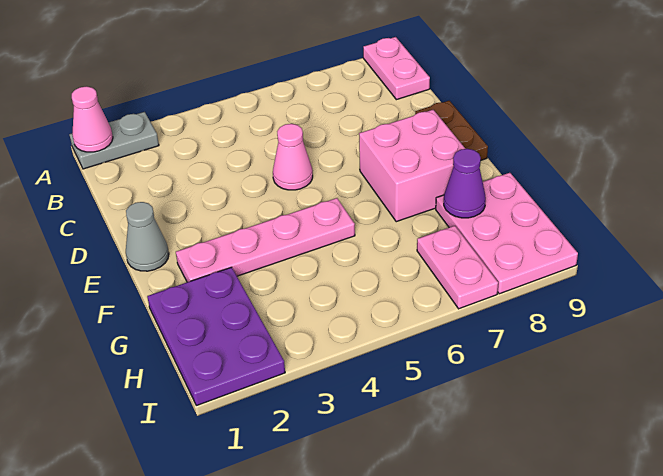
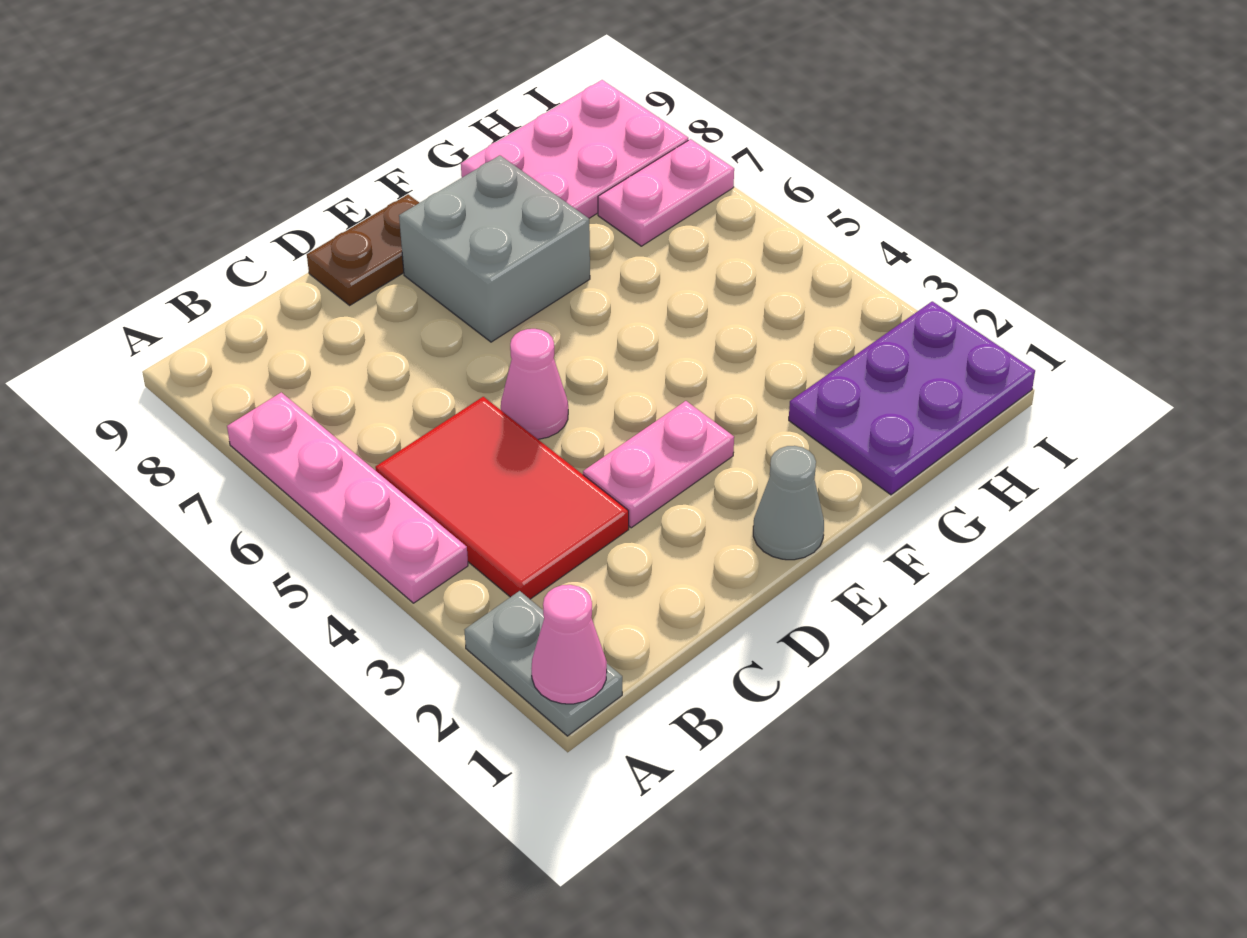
pink plate A9:B9 level 1 -> pink plate D3:E3 level 1
none -> red tile B3:C5 level 1
pink brick E7:F8 level 1 -> grey brick E7:F8 level 1
pink plate F2:F5 level 1 -> pink plate A4:A7 level 1
purple cone G8 level 2 -> none

